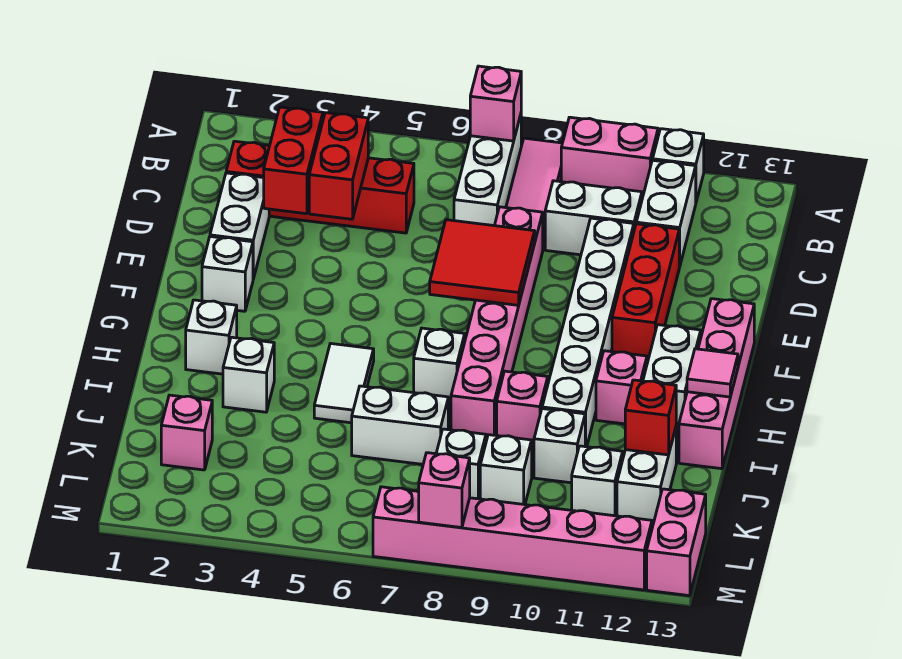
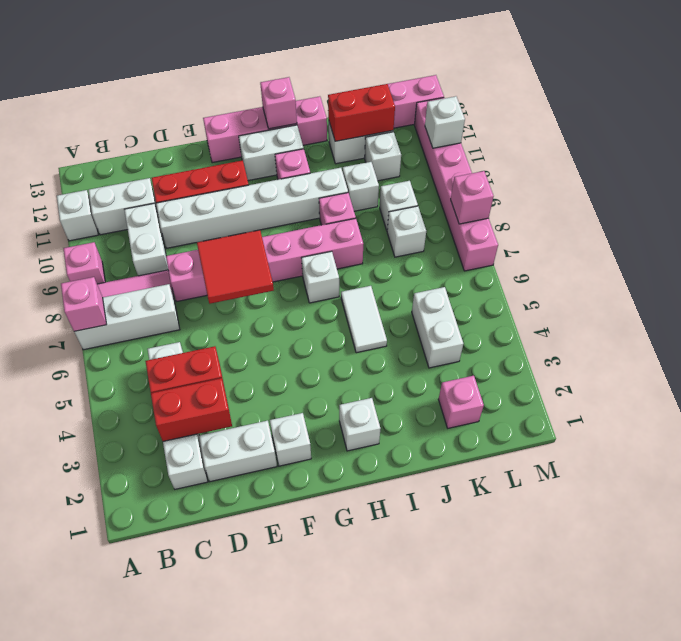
pink brick A9:A10 level 1 -> pink brick A9 level 1
red brick C2:C5 level 1 -> white brick C2:C5 level 1
white tile H5:I5 level 1 -> white tile I5:I6 level 1
pink tile H13 level 2 -> pink brick H13 level 2
white brick I3 level 1 -> white brick M11 level 2
white brick J6:J7 level 1 -> white brick K4:K5 level 1
red brick J12 level 2 -> red brick J12:K12 level 2

